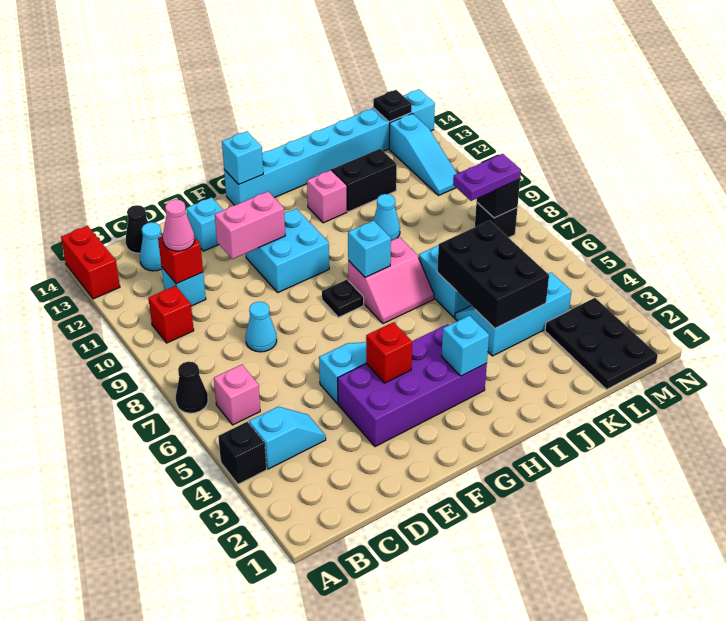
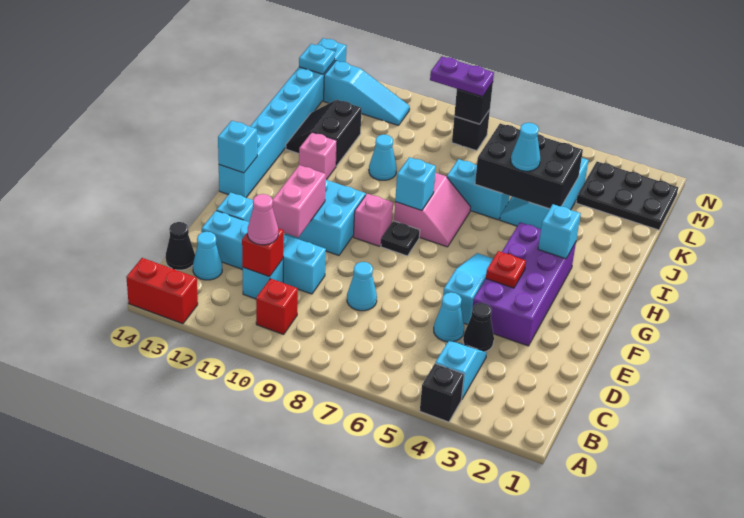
black cone A7 level 1 -> black cone D4 level 1
pink brick B6 level 1 -> pink brick G9 level 1
none -> cyan cone D5 level 1
none -> cyan brick D10:D13 level 1
red brick F4 level 2 -> red plate F4 level 2
none -> cyan cone J5 level 3
purple plate L8:M8 level 3 -> purple plate M8:M9 level 3
black plate M14 level 2 -> cyan plate M14 level 2

